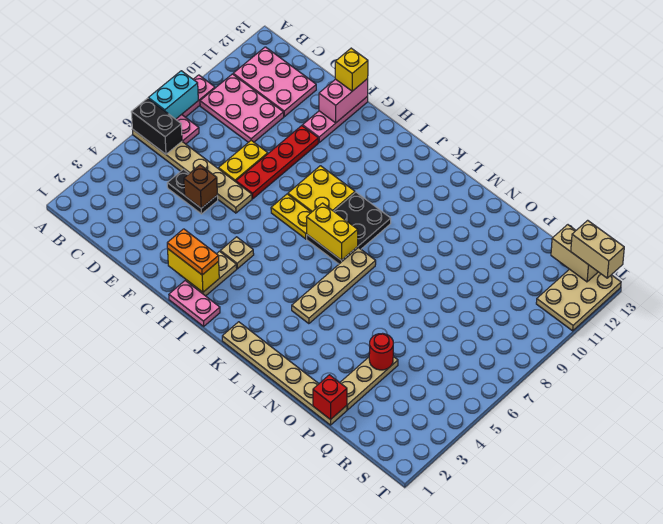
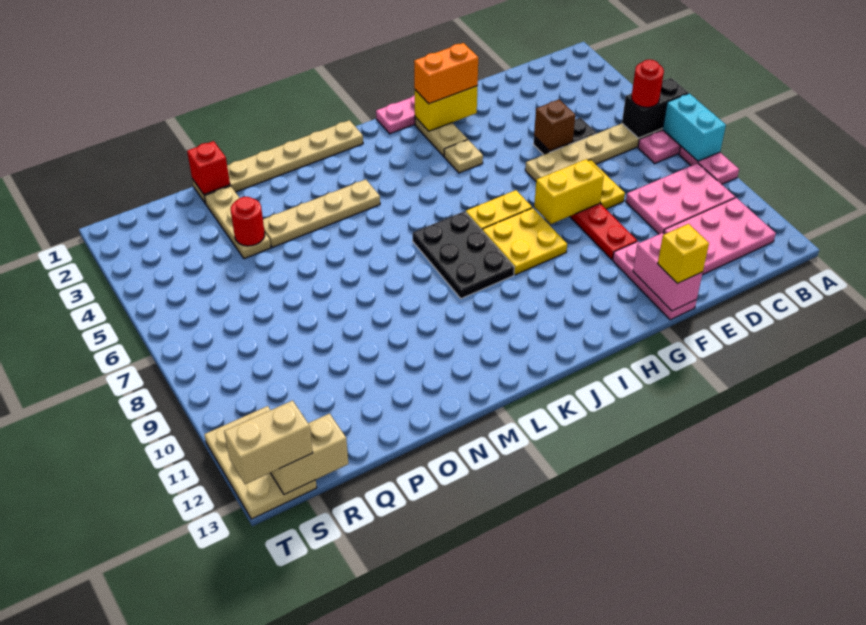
none -> red round brick B6 level 3
orange plate G2:H2 level 3 -> orange brick G2:H2 level 3
yellow brick J7:K7 level 2 -> yellow brick F8:G8 level 2
tan plate L4:L7 level 1 -> tan plate L4:O4 level 1

